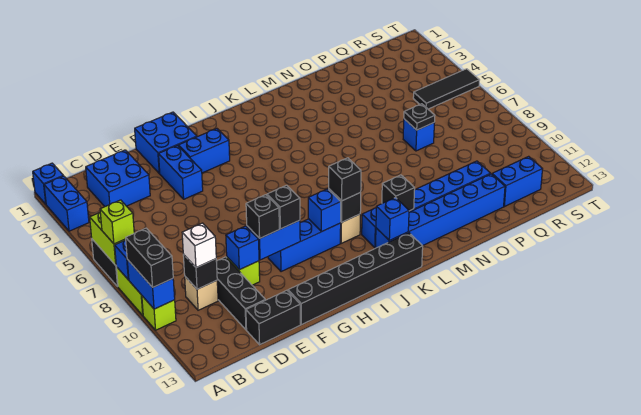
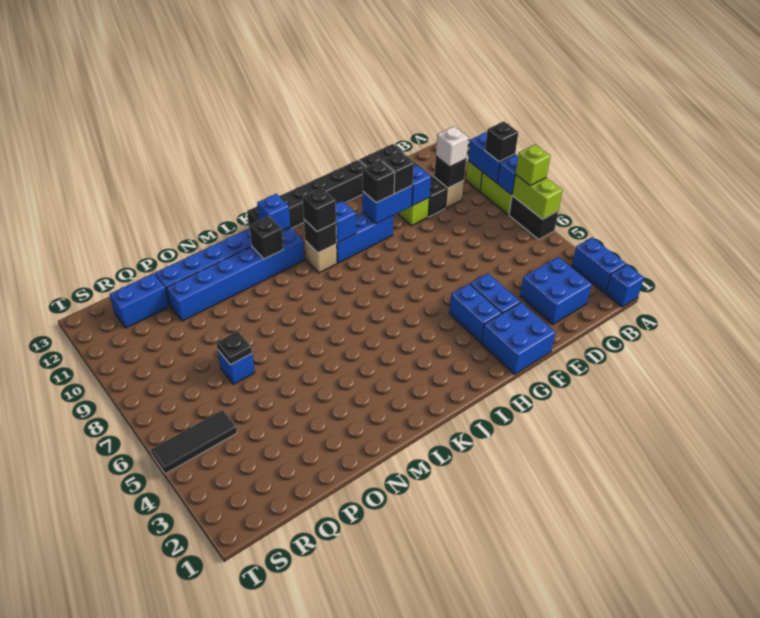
black brick A9:A10 level 3 -> black brick A9 level 3
blue brick G3:H3 level 1 -> blue brick G3:G4 level 1

